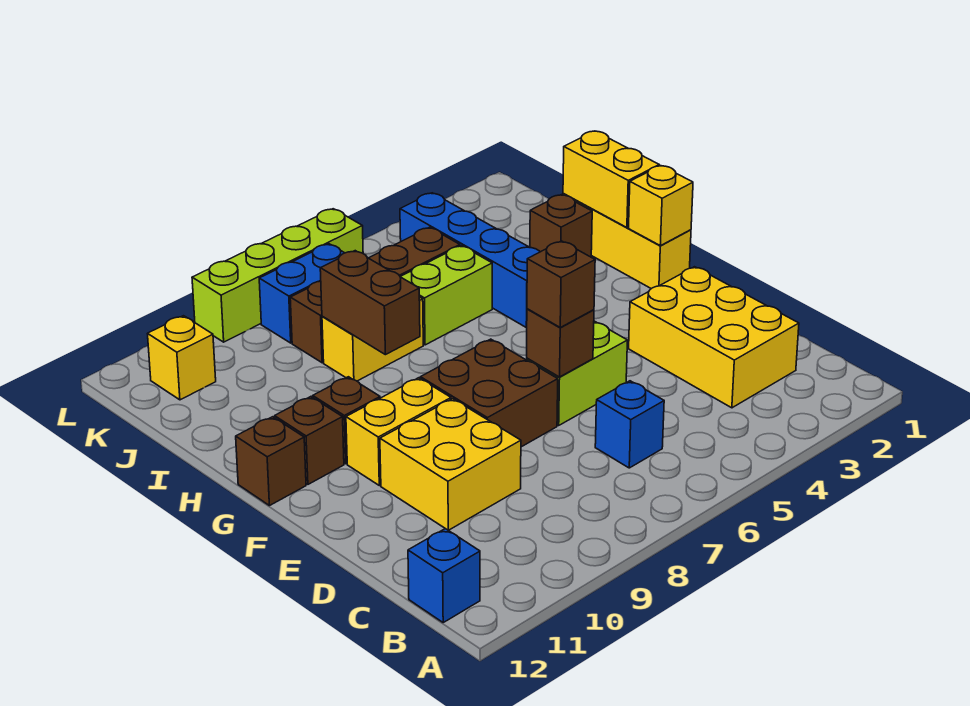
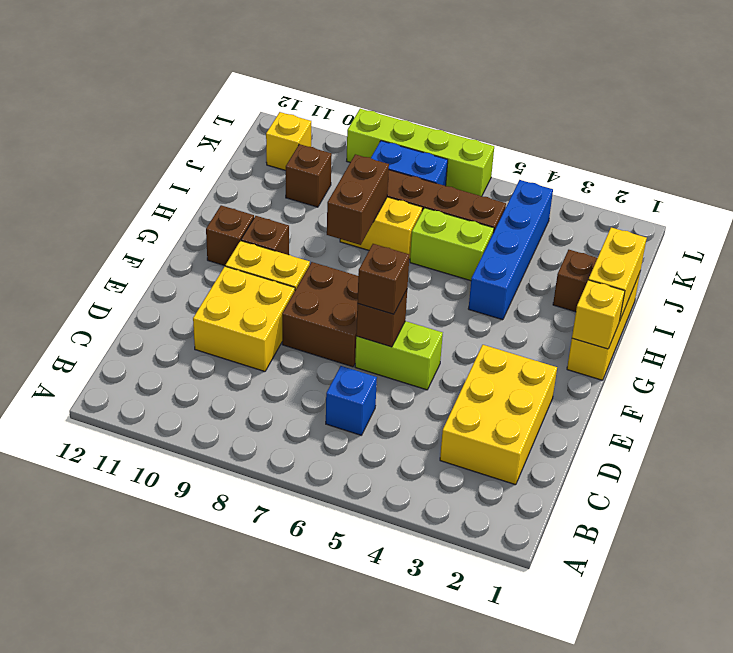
blue brick B12 level 1 -> none
brown brick G12 level 1 -> brown brick J10 level 1

